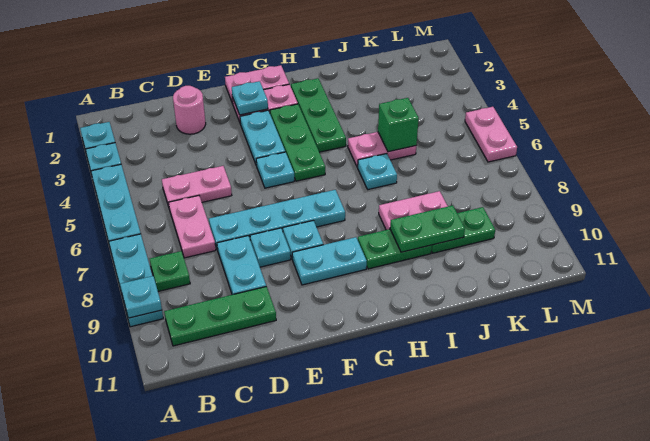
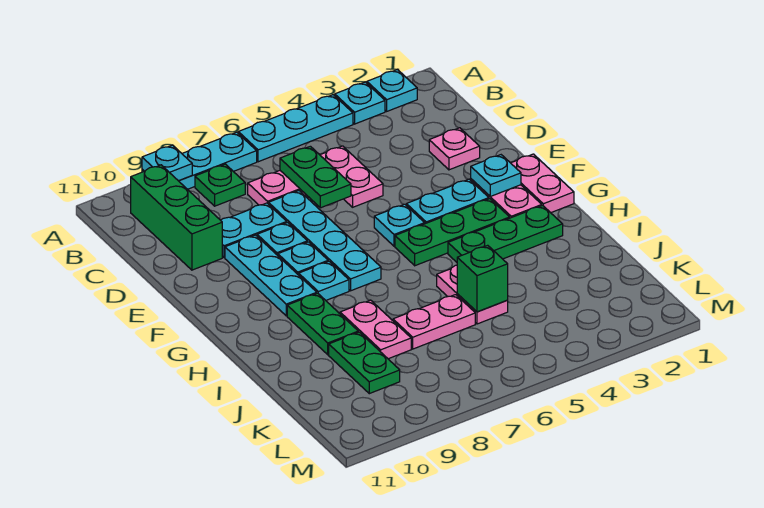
green plate B10:D10 level 1 -> green brick B10:D10 level 1
pink round brick D2 level 1 -> pink plate D2 level 1
cyan plate F9:G9 level 1 -> cyan plate E9:G9 level 1
cyan plate I6 level 1 -> cyan plate G8 level 1
green plate I9:J9 level 2 -> green plate C6:D6 level 2
pink plate M5:M6 level 1 -> pink plate J6:J7 level 1

